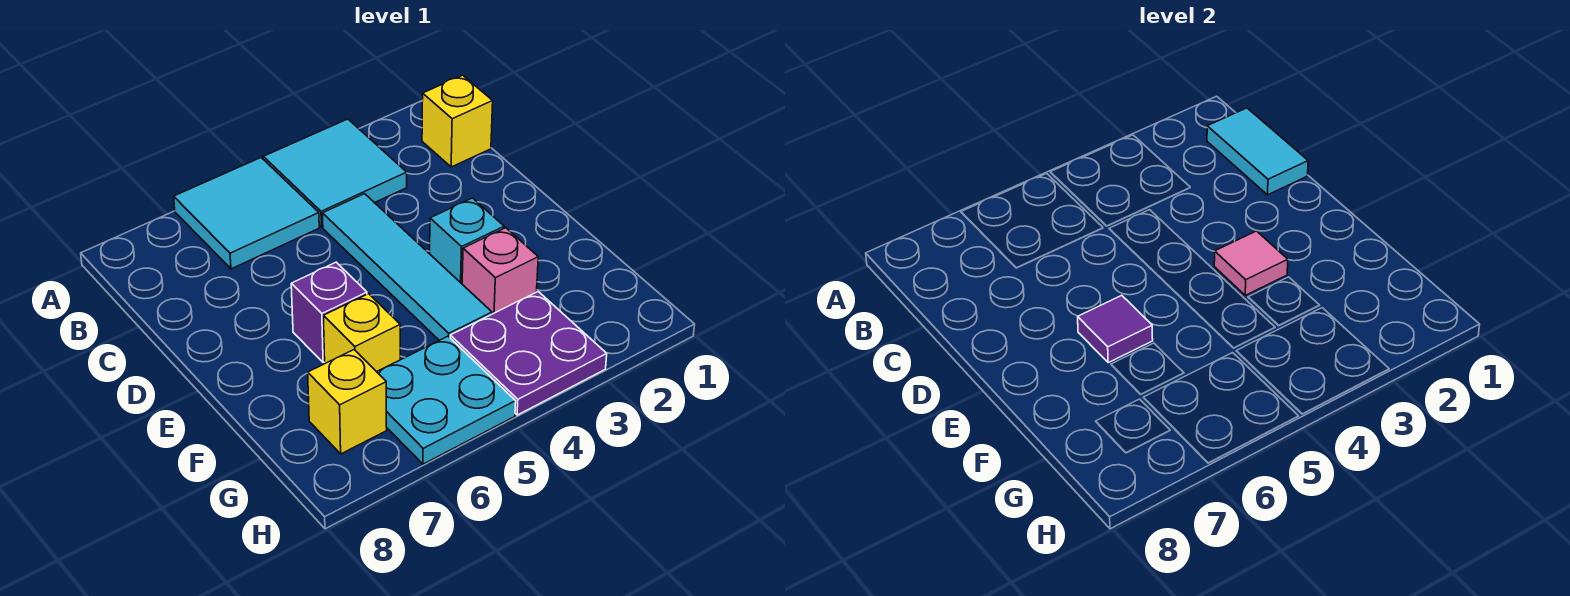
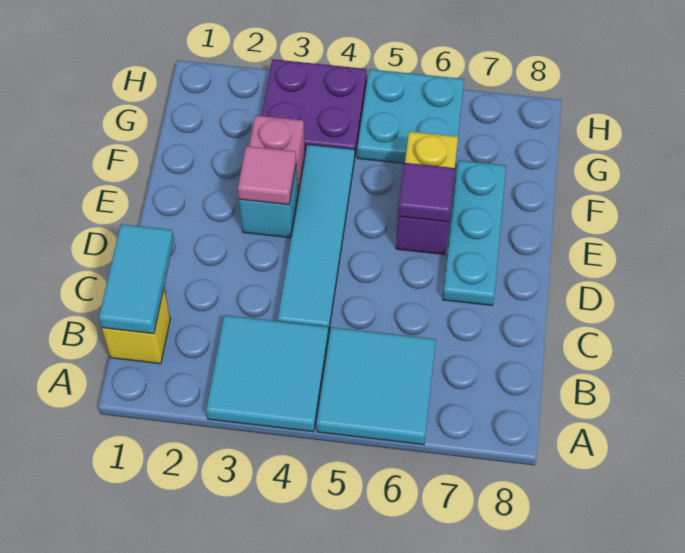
none -> cyan plate D7:F7 level 1
yellow brick G7 level 1 -> none

